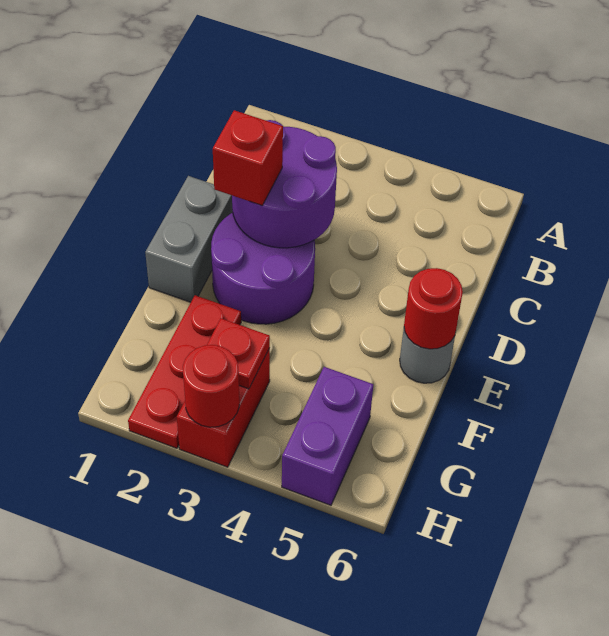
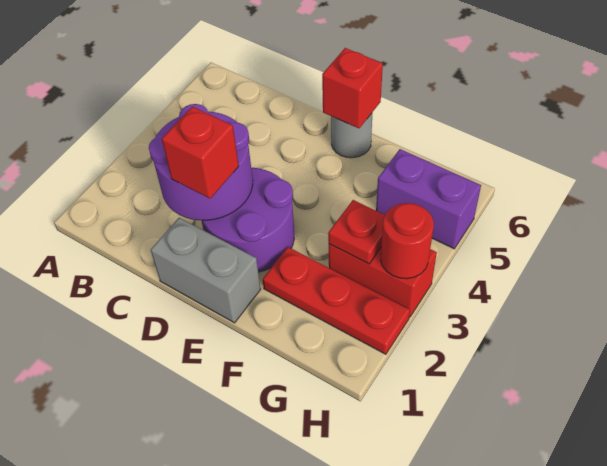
red round brick E6 level 2 -> red brick E6 level 2

